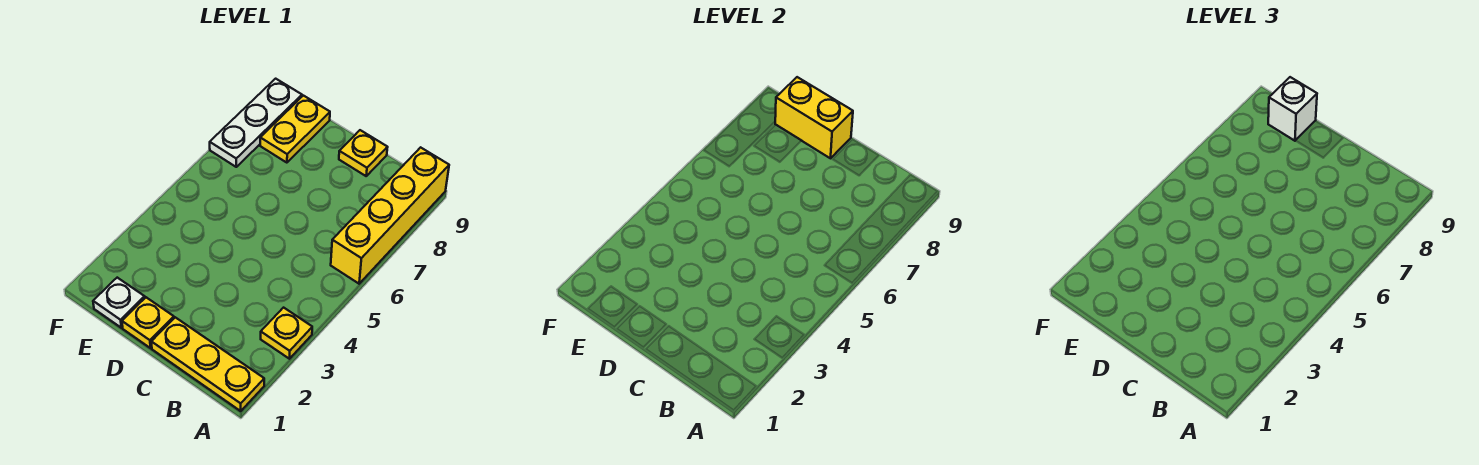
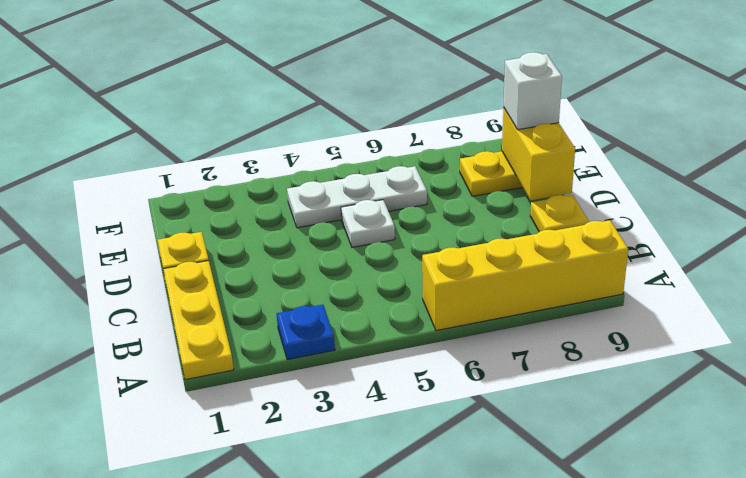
yellow plate A3 level 1 -> blue plate A3 level 1
white plate E1 level 1 -> white plate D5 level 1
white plate F7:F9 level 1 -> white plate E4:E6 level 1

